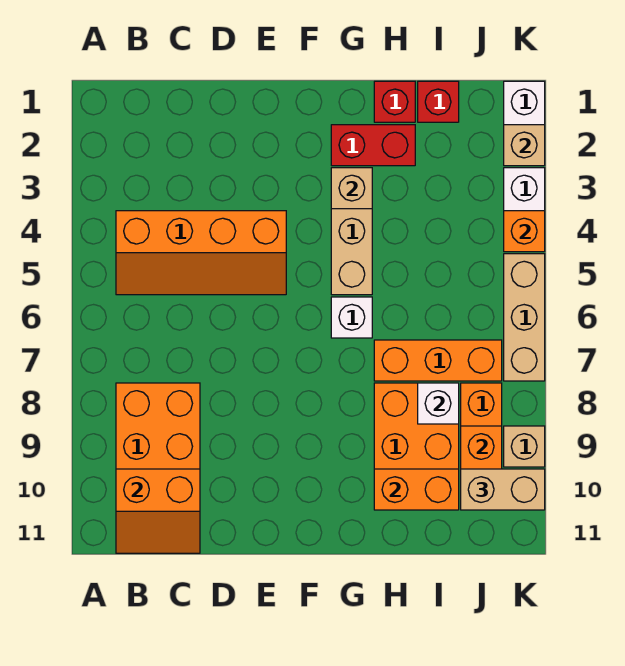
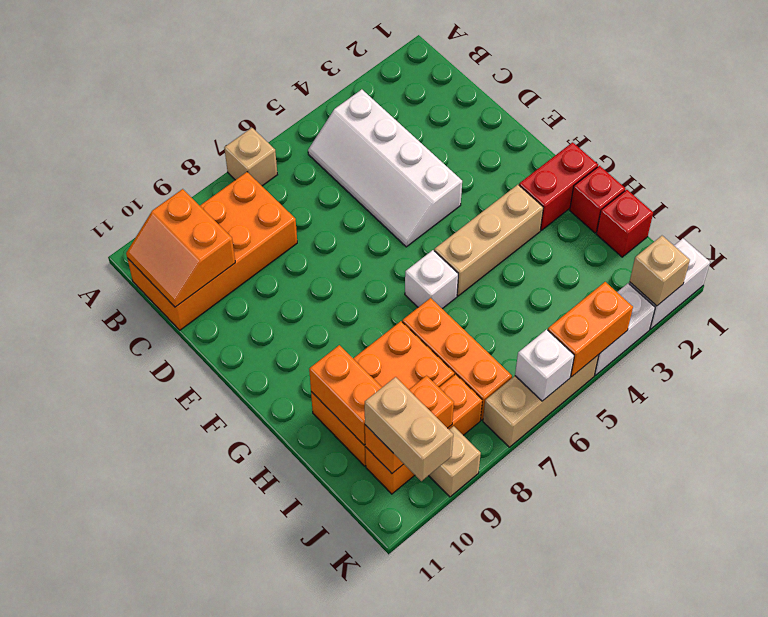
orange slope B4:E5 level 1 top 4 -> white slope B4:E5 level 1 top 4
red brick G2:H2 level 1 -> red brick G1:G2 level 1
tan brick G3 level 2 -> tan brick A7 level 1
white brick I8 level 2 -> white brick K6 level 2
orange brick K4 level 2 -> orange brick K4:K5 level 2

